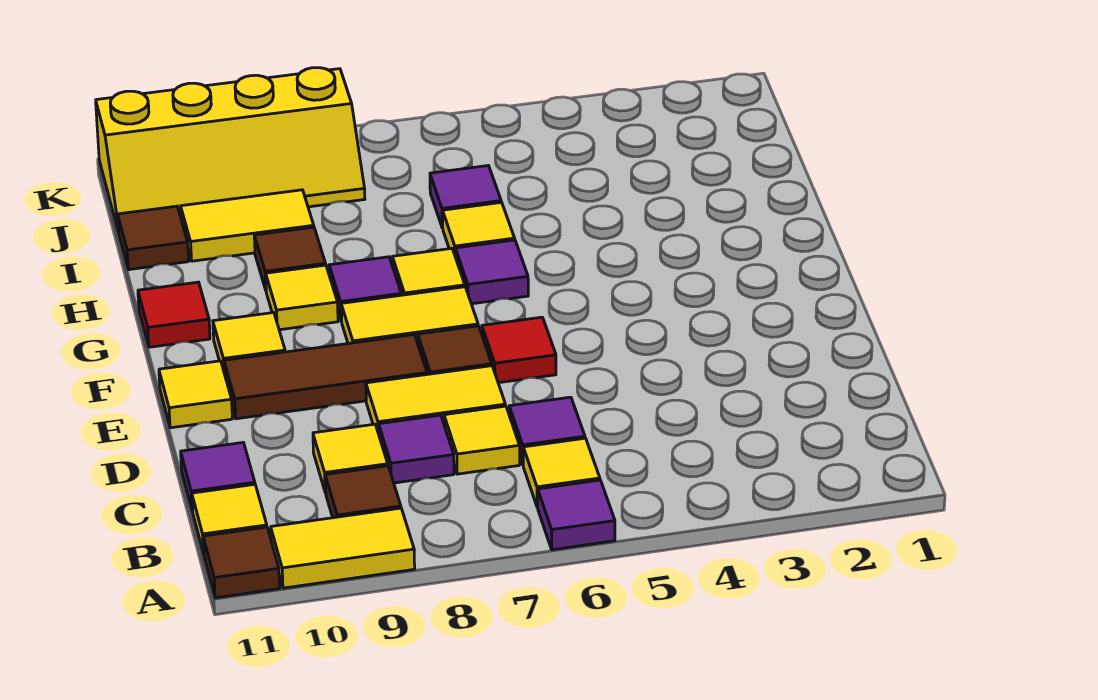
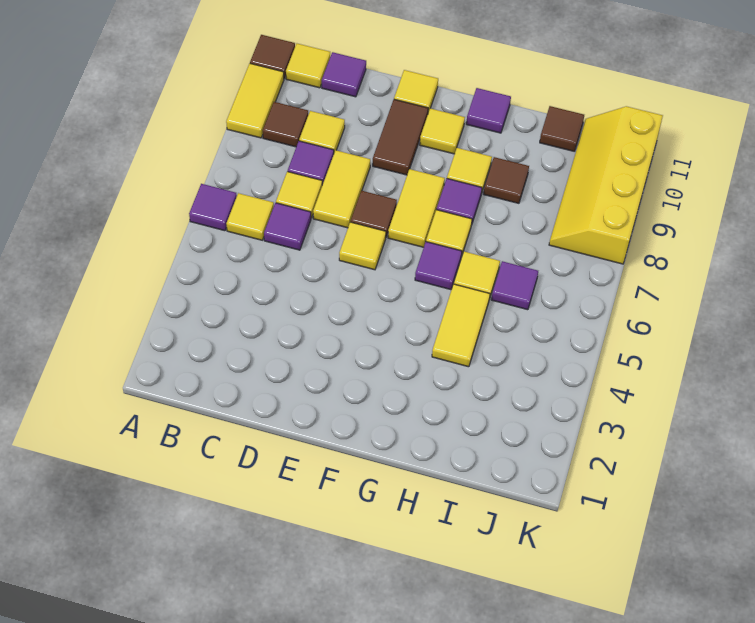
red tile E6 level 1 -> yellow tile E6 level 1
brown tile E8:E10 level 1 -> brown tile E9:E10 level 1
red tile G11 level 1 -> purple tile G11 level 1
yellow tile I9:I10 level 1 -> yellow tile H4:H5 level 1

